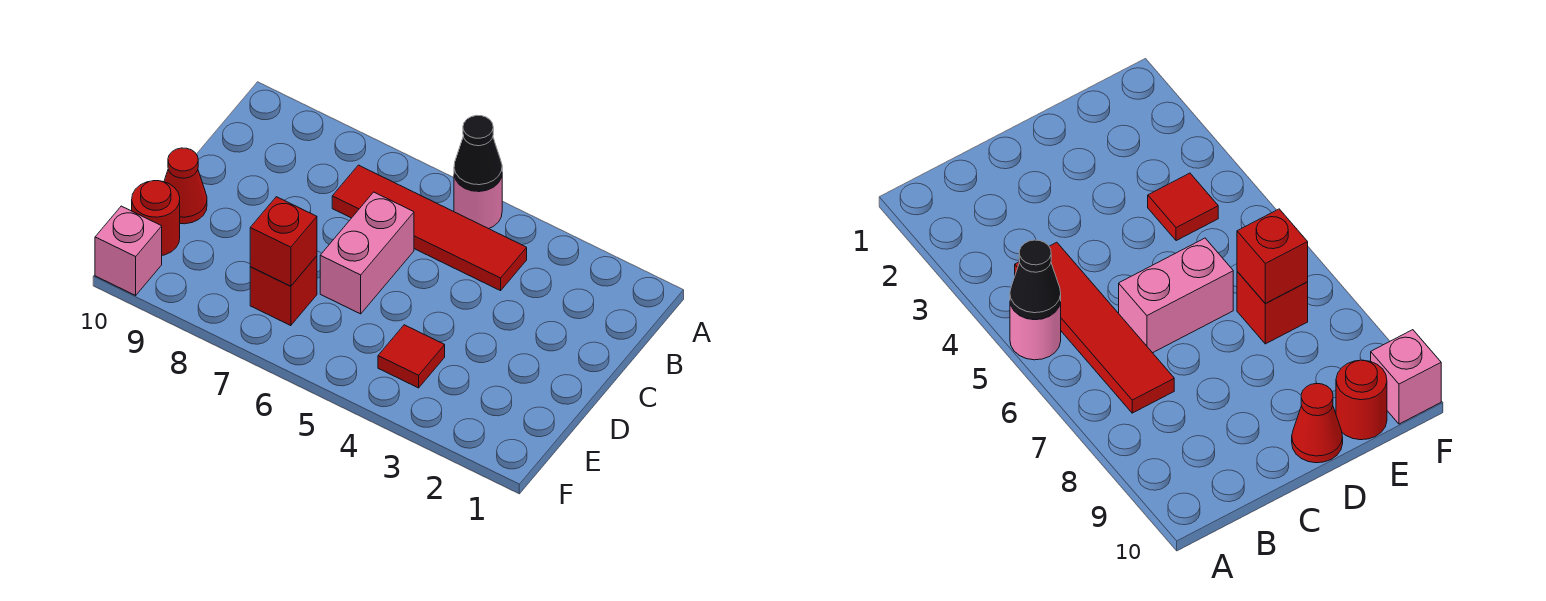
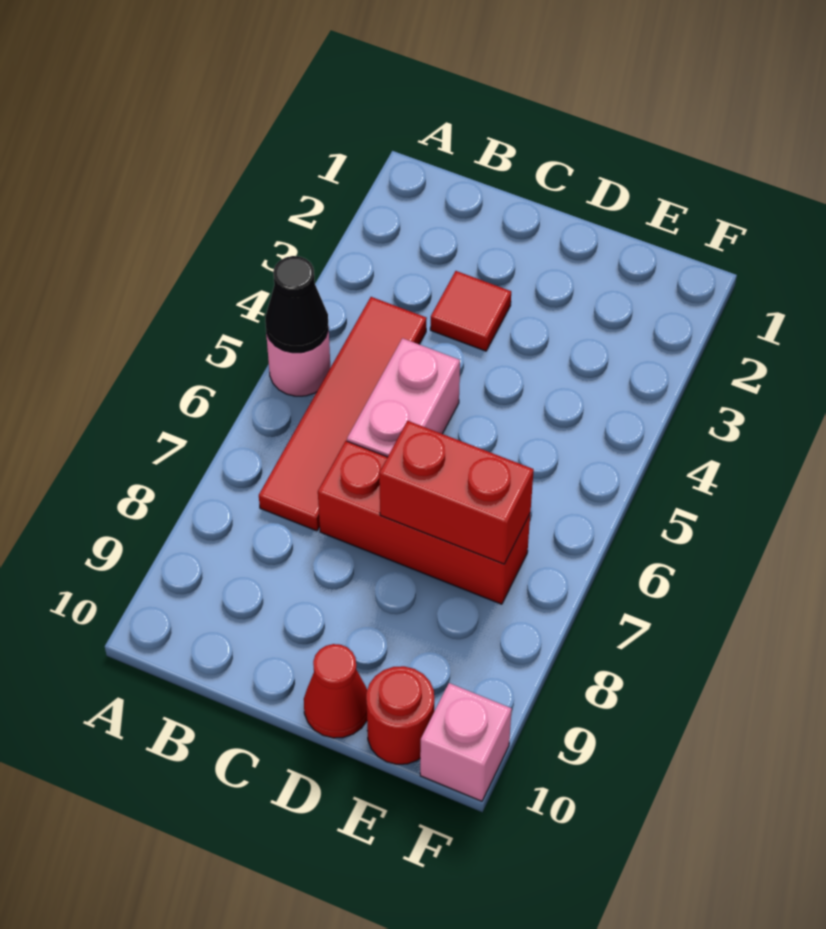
pink brick C6:D6 level 1 -> pink brick C5:C6 level 1
red tile E4 level 1 -> red tile C3 level 1
red brick E7 level 1 -> red brick C7:E7 level 1
red brick E7 level 2 -> red brick D7:E7 level 2

